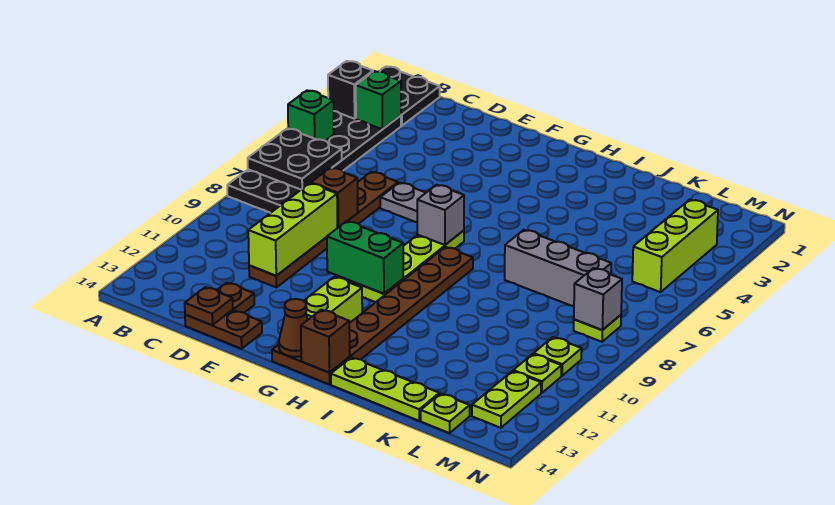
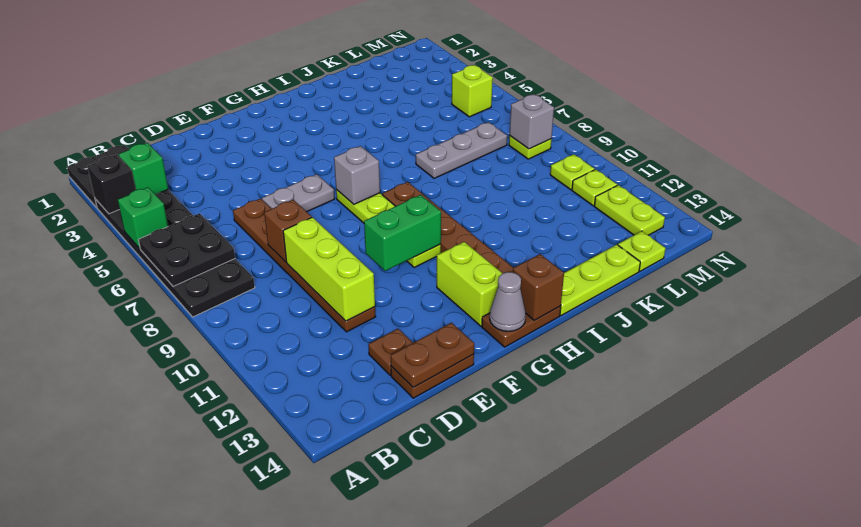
brown plate D14 level 2 -> brown plate D14:E14 level 2
brown cone G14 level 2 -> grey cone G14 level 2
grey brick J7:L7 level 1 -> grey plate J7:L7 level 1
lime brick M3:M5 level 1 -> lime brick M5 level 1

